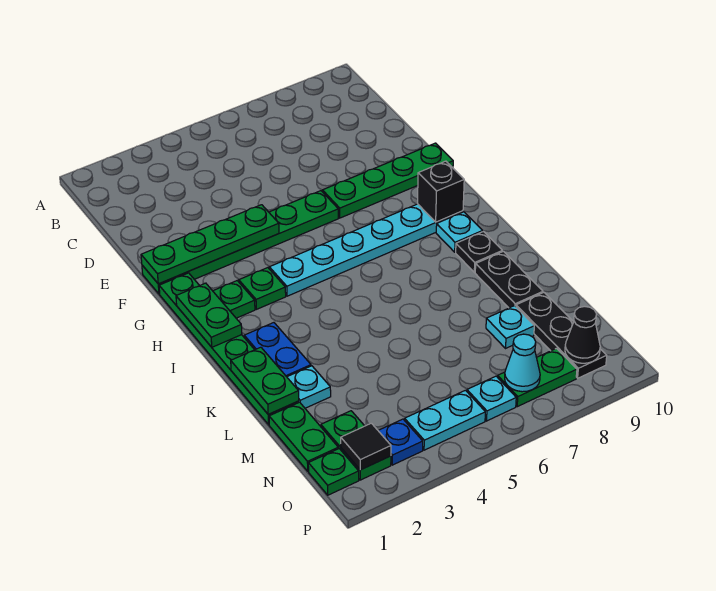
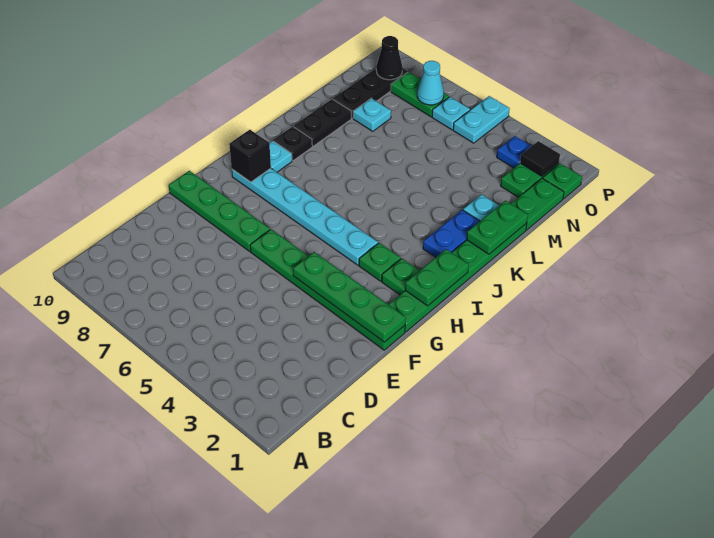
cyan plate O4:O5 level 1 -> cyan plate O5:P5 level 1

